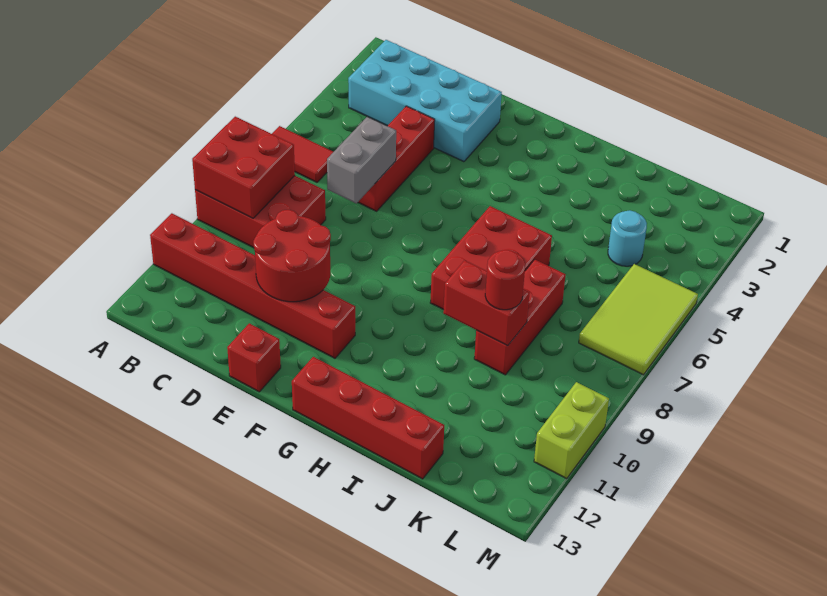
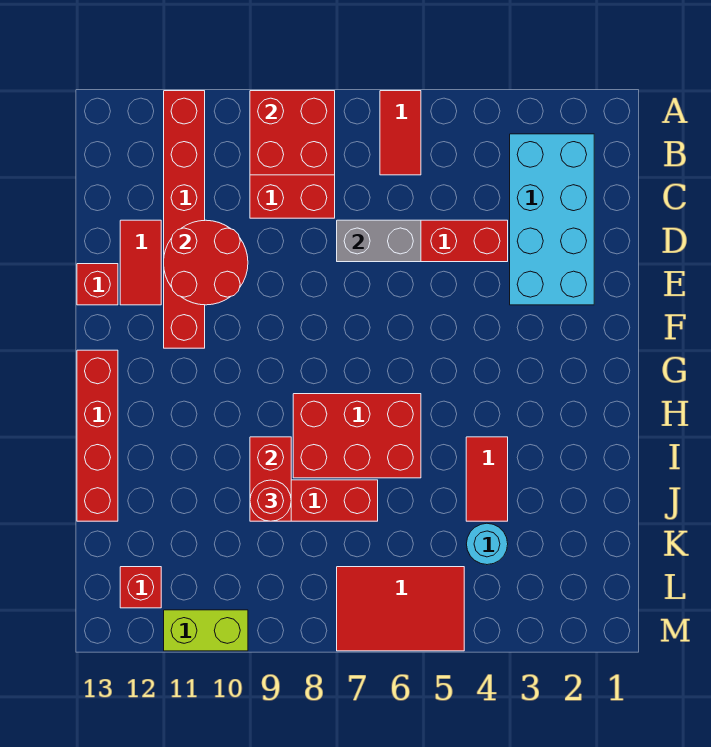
none -> red tile D12:E12 level 1
none -> red tile I4:J4 level 1
lime tile L5:M7 level 1 -> red tile L5:M7 level 1
none -> red brick L12 level 1

